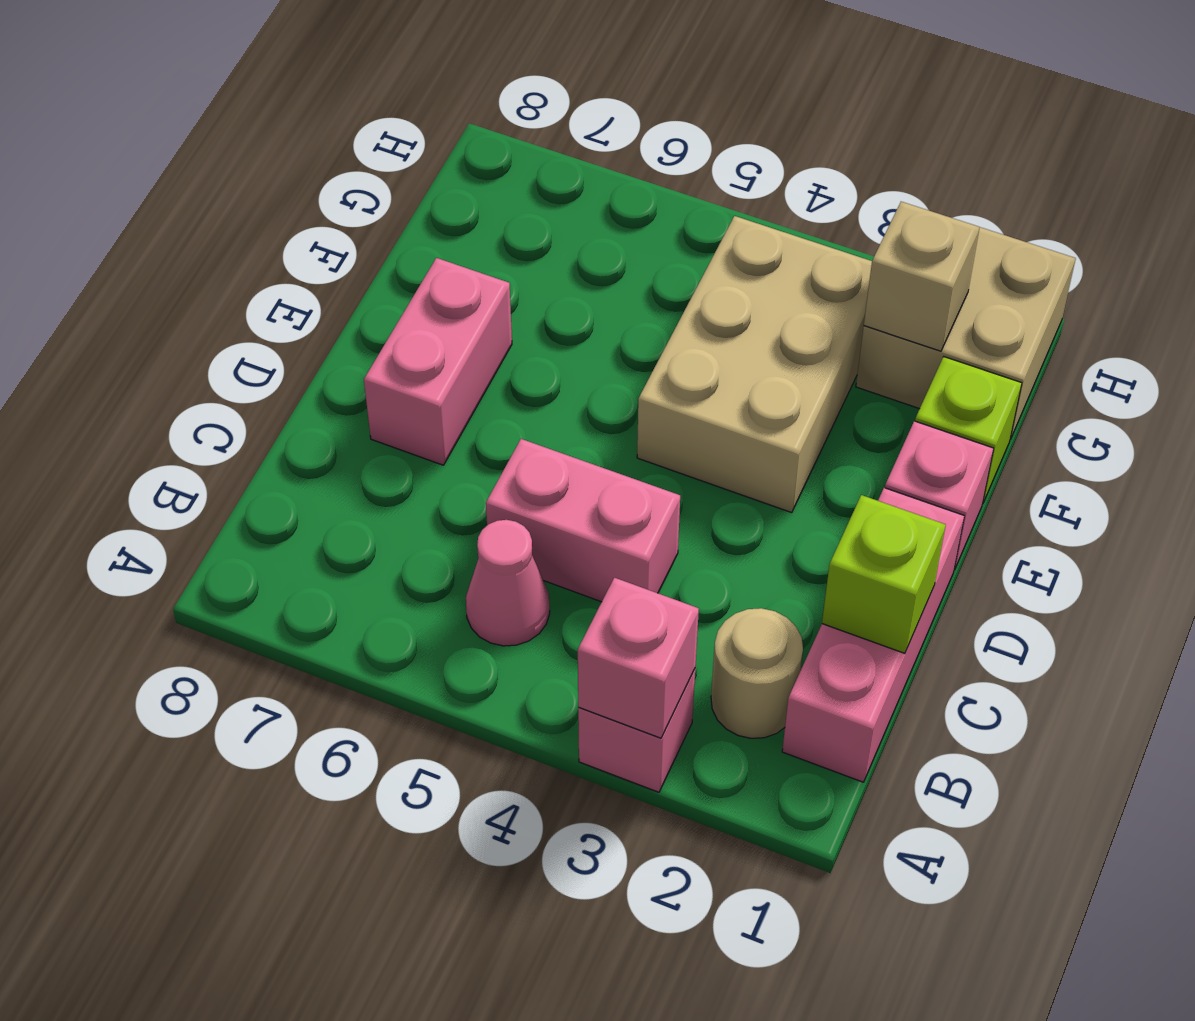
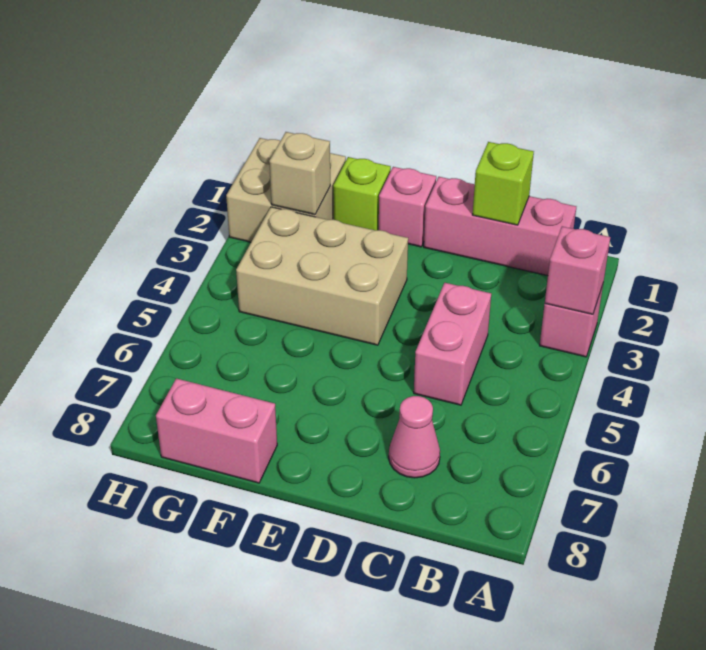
tan round brick B2 level 1 -> none
pink cone B5 level 1 -> pink cone C7 level 1
pink brick D7:E7 level 1 -> pink brick F8:G8 level 1

